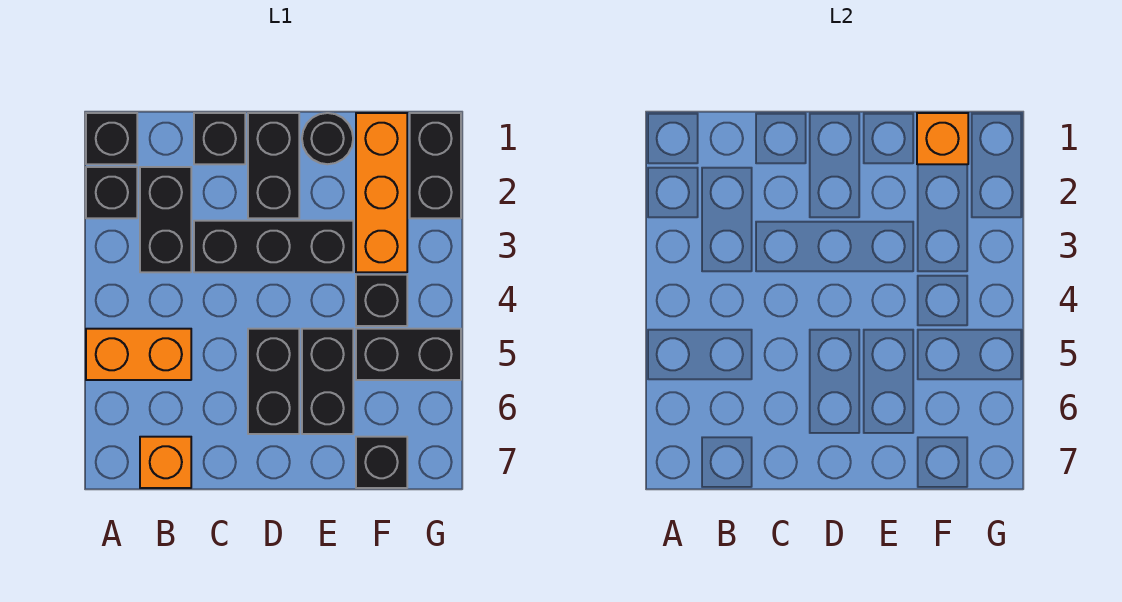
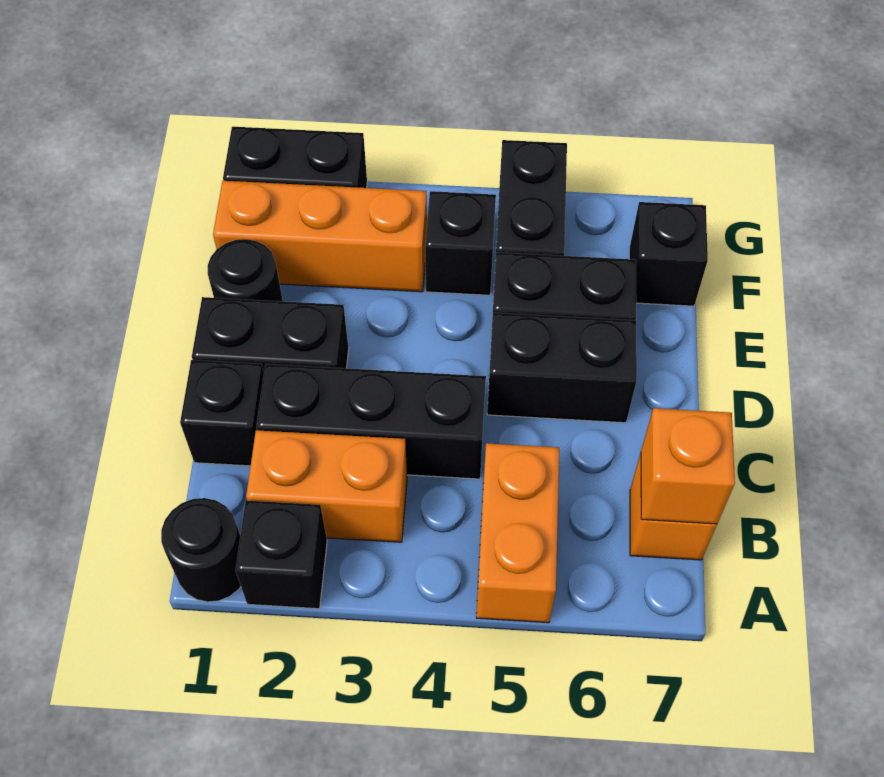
black brick A1 level 1 -> black round brick A1 level 1
black brick B2:B3 level 1 -> orange brick B2:B3 level 1
black brick C3:E3 level 1 -> black brick C2:C4 level 1
orange brick F1 level 2 -> orange brick B7 level 2

